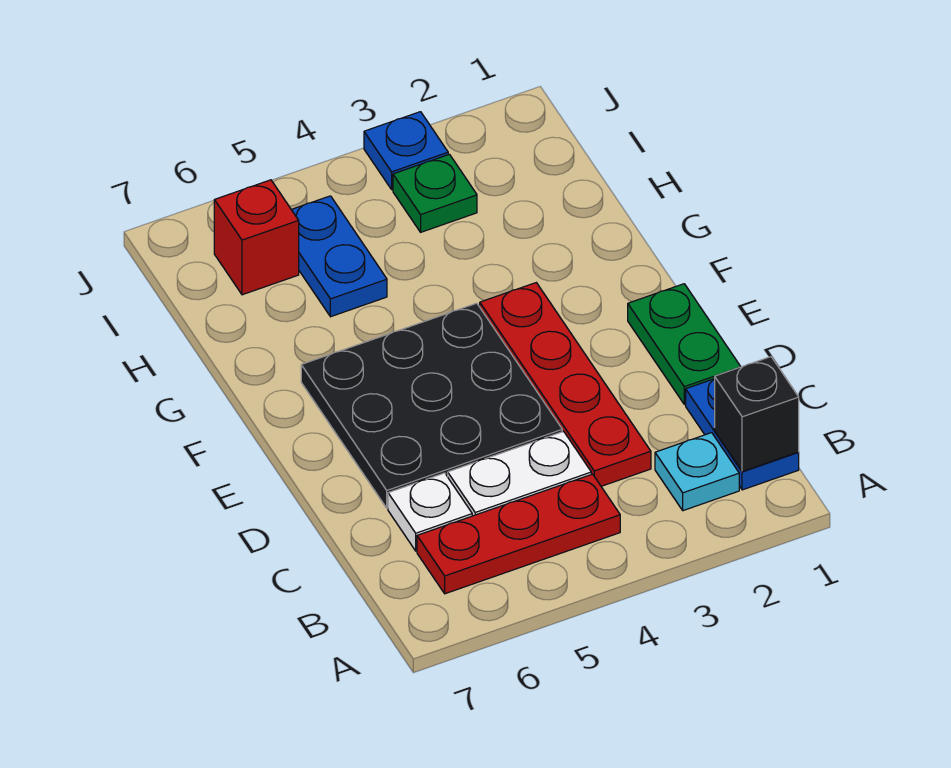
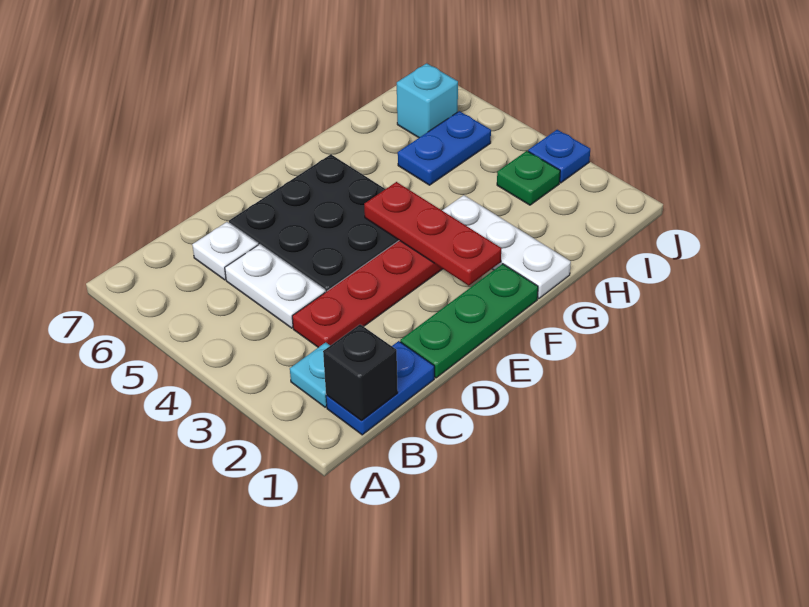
red plate B4:B6 level 1 -> red plate F2:F4 level 2
green plate D1:E1 level 1 -> green plate D1:F1 level 1
none -> white plate G1:G3 level 1
red brick I6 level 1 -> cyan brick I6 level 1

